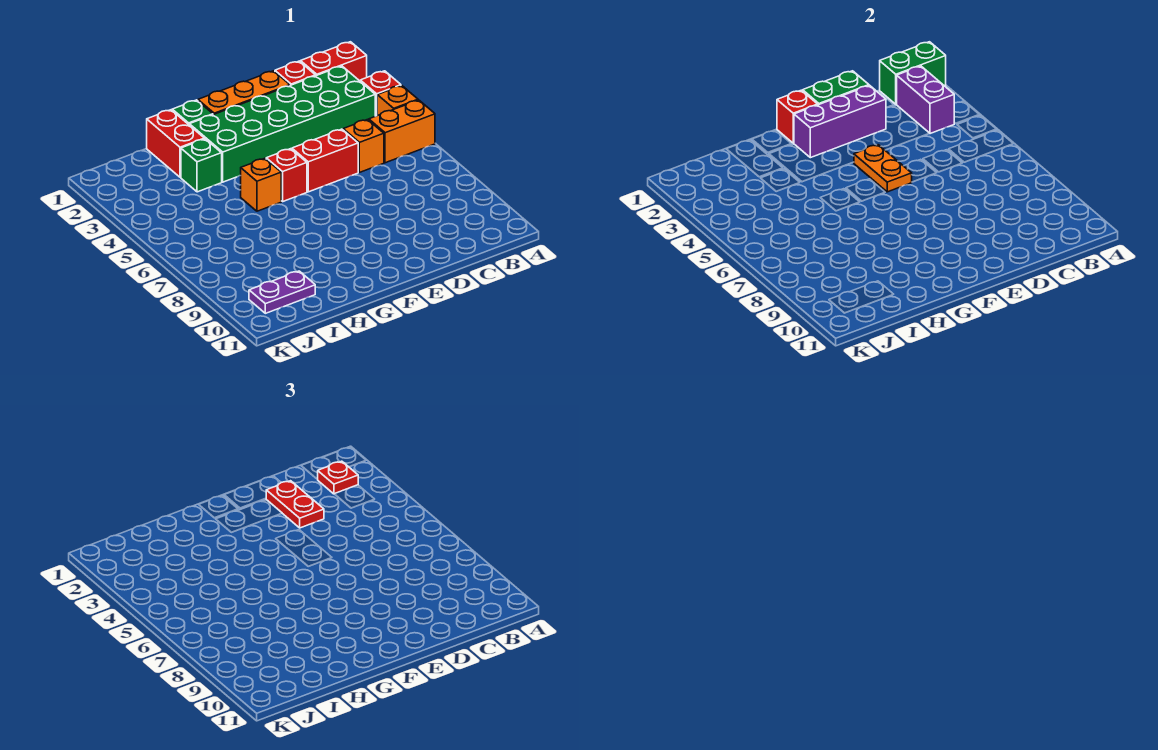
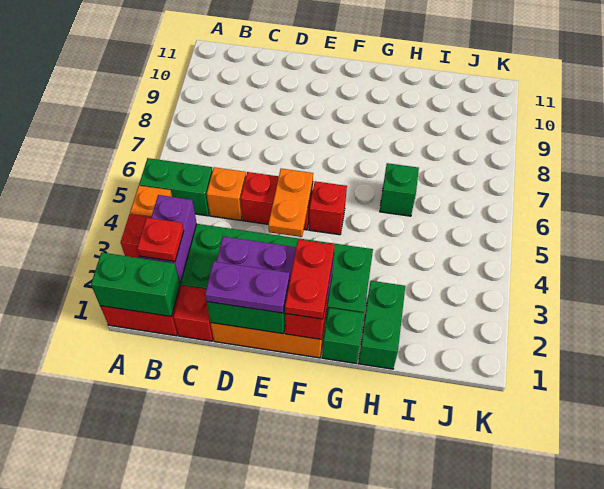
orange brick A5:B5 level 1 -> green brick A5:B5 level 1
red plate D2:D3 level 3 -> red plate F1:F2 level 3
orange brick G5 level 1 -> none
red brick H1:H2 level 1 -> green brick H1:H2 level 1
green brick H3 level 1 -> green brick H6 level 1
purple plate I10:J10 level 1 -> purple plate D1:E1 level 3

